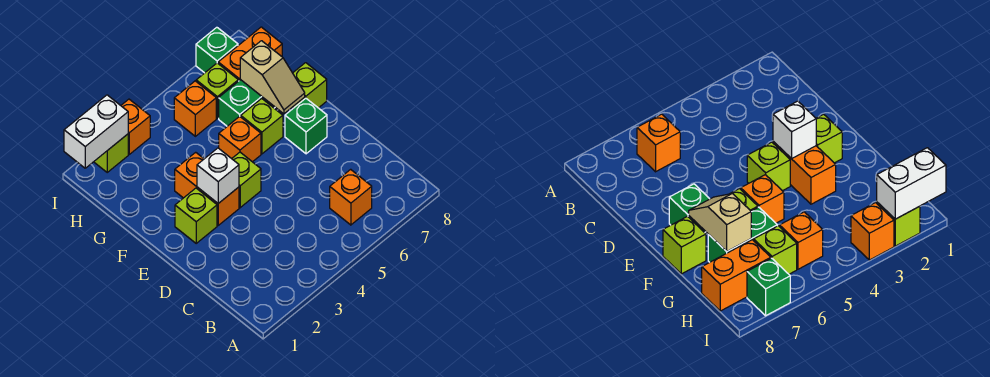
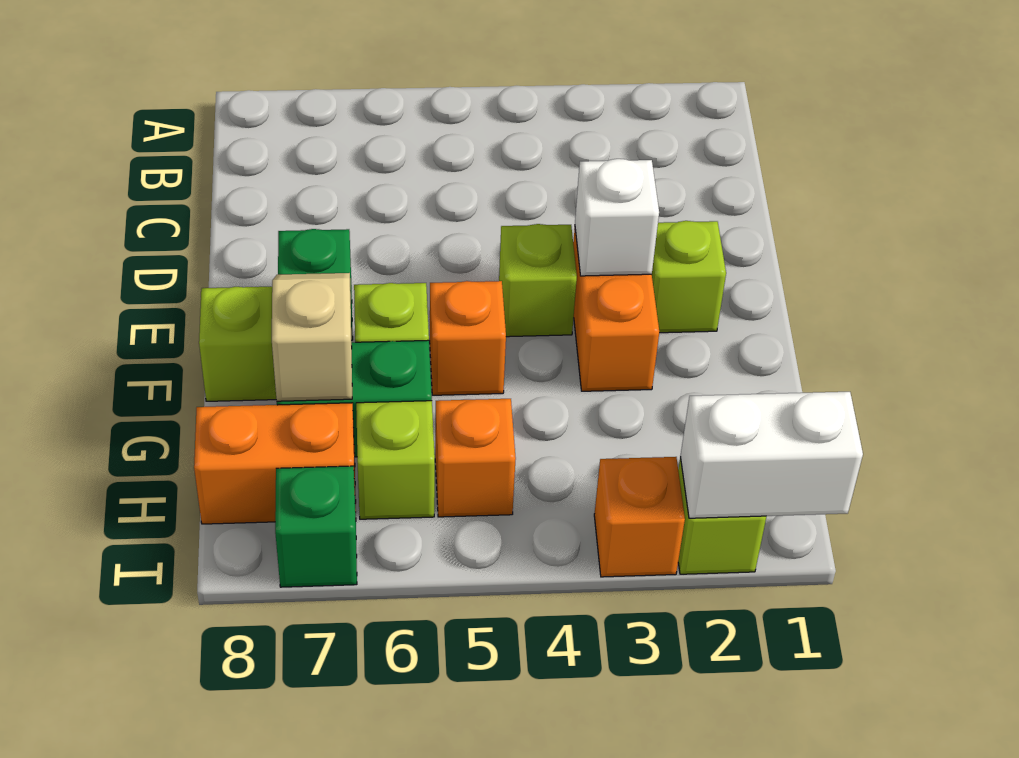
orange brick B6 level 1 -> none

